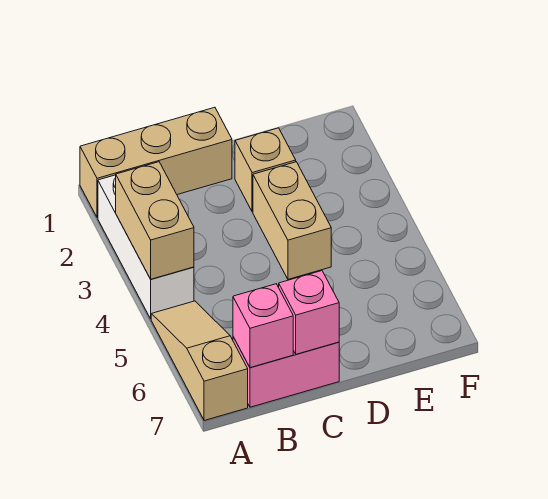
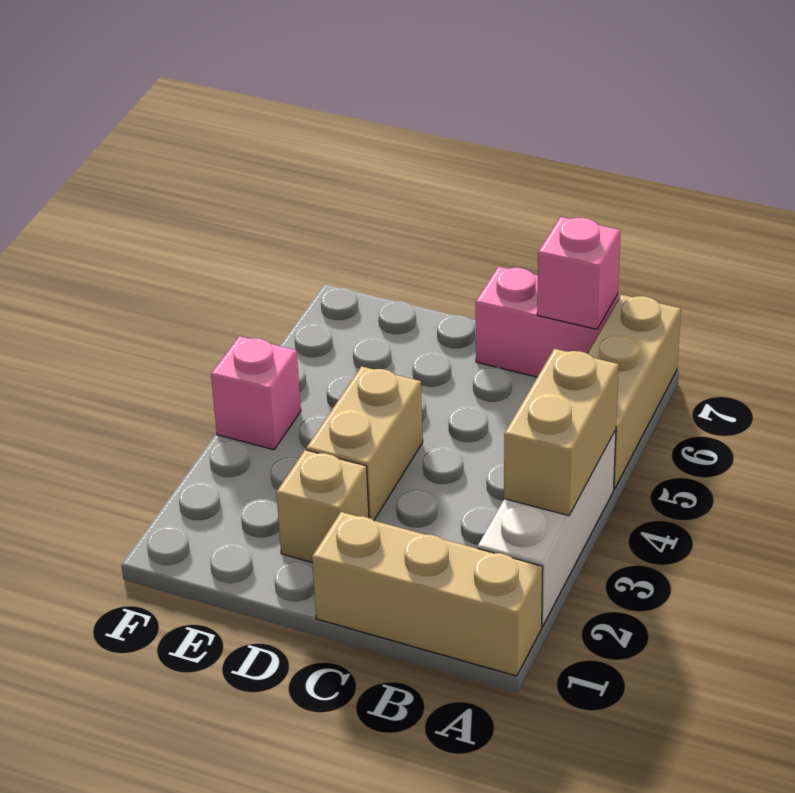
tan slope A5:A7 level 1 top 7 -> tan brick A5:A7 level 1
pink brick C7 level 2 -> pink brick F4 level 1

